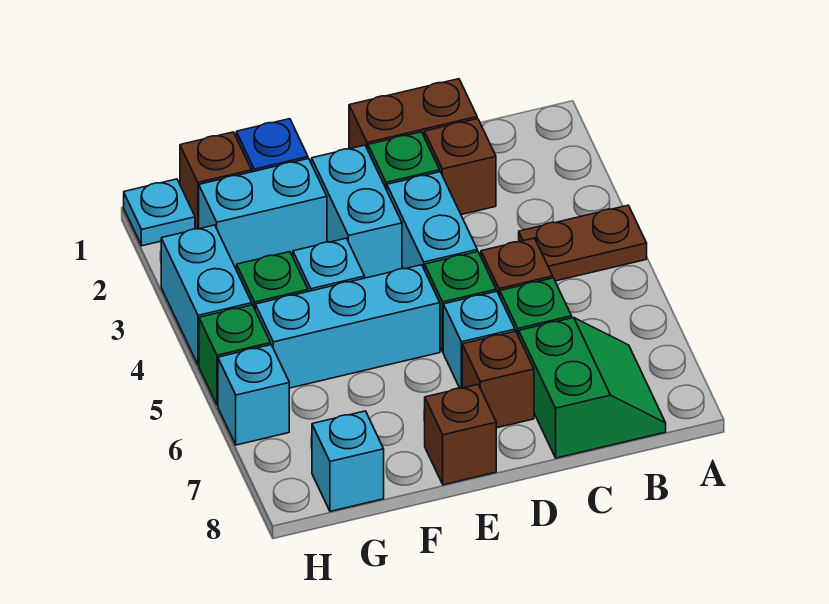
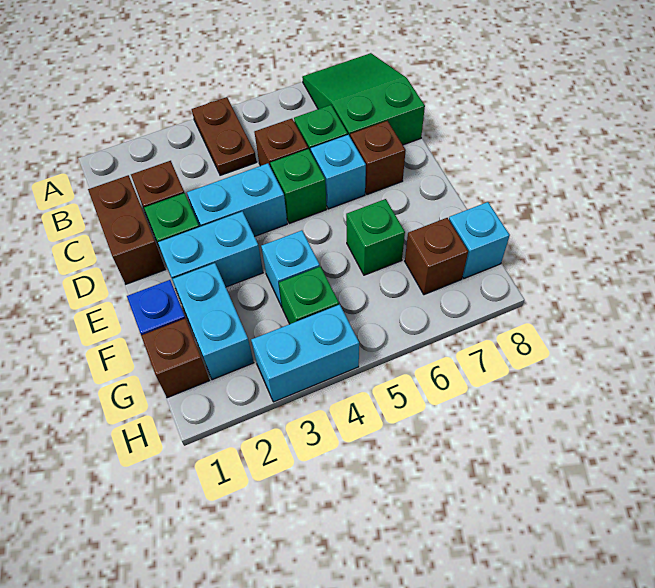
green slope B7:C8 level 1 top C -> green slope A7:C8 level 1 top C
cyan brick E5:G5 level 1 -> none
brown brick E8 level 1 -> brown brick G7 level 1
cyan plate H1 level 1 -> none
green brick H5 level 1 -> green brick F6 level 1
cyan brick H6 level 1 -> none

